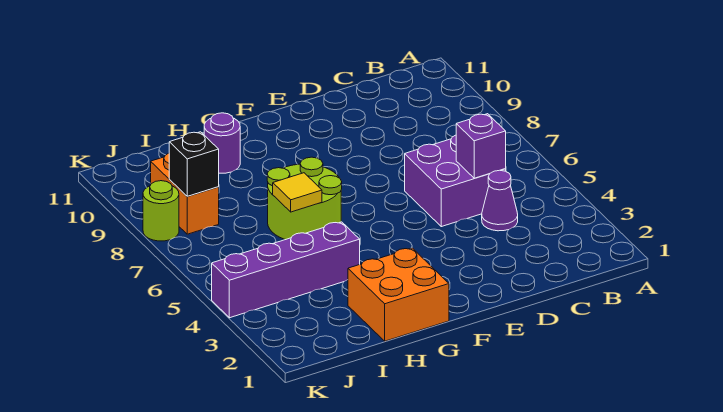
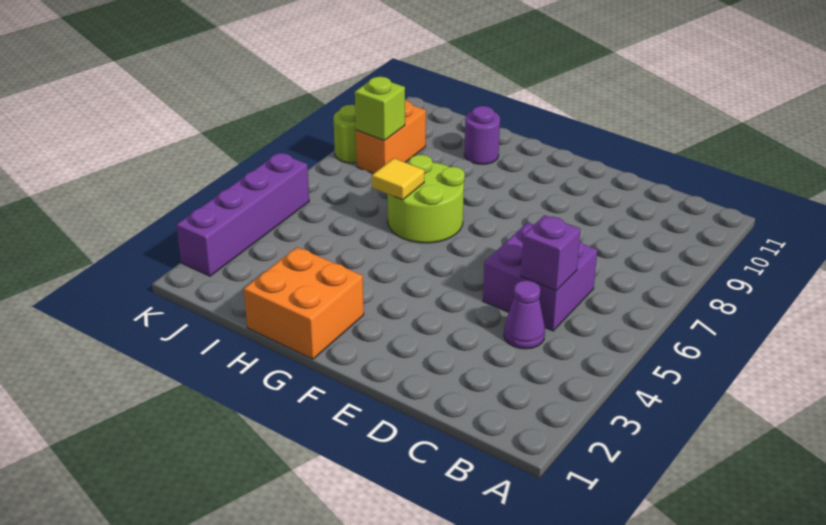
purple brick H4:K4 level 1 -> purple brick K2:K5 level 1
black brick J8 level 2 -> lime brick J8 level 2

